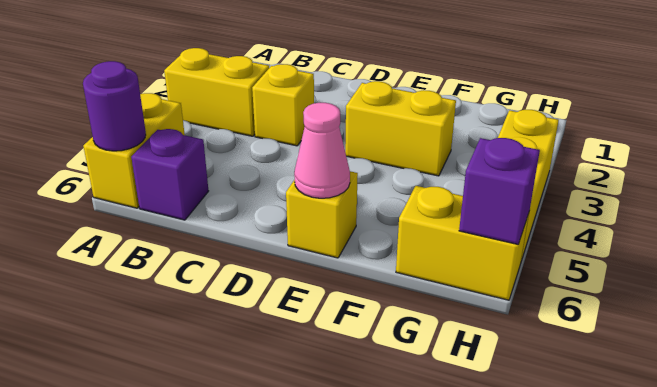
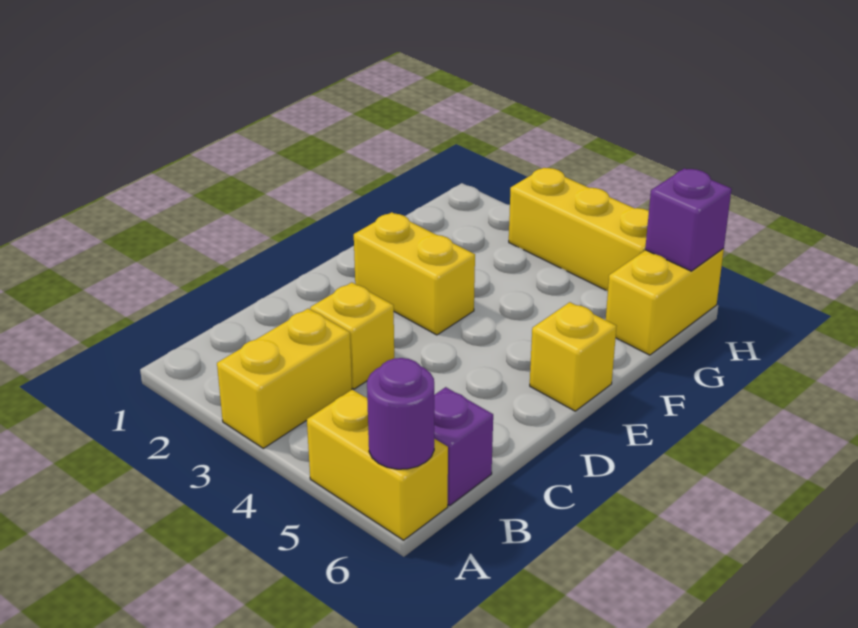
yellow brick E3:F3 level 1 -> yellow brick E2:E3 level 1
pink cone E6 level 2 -> none

